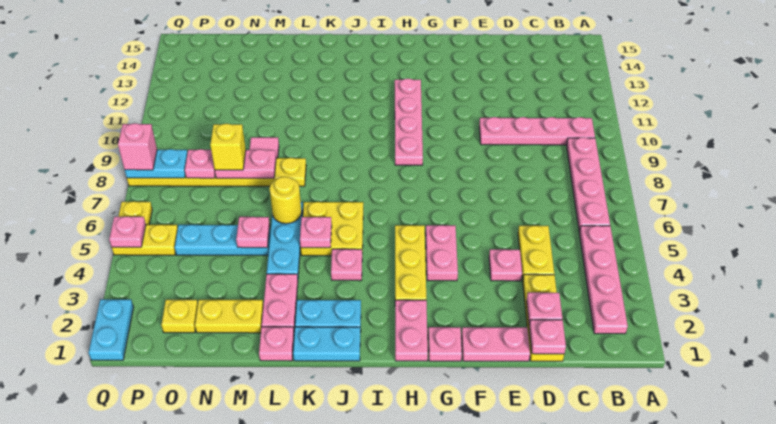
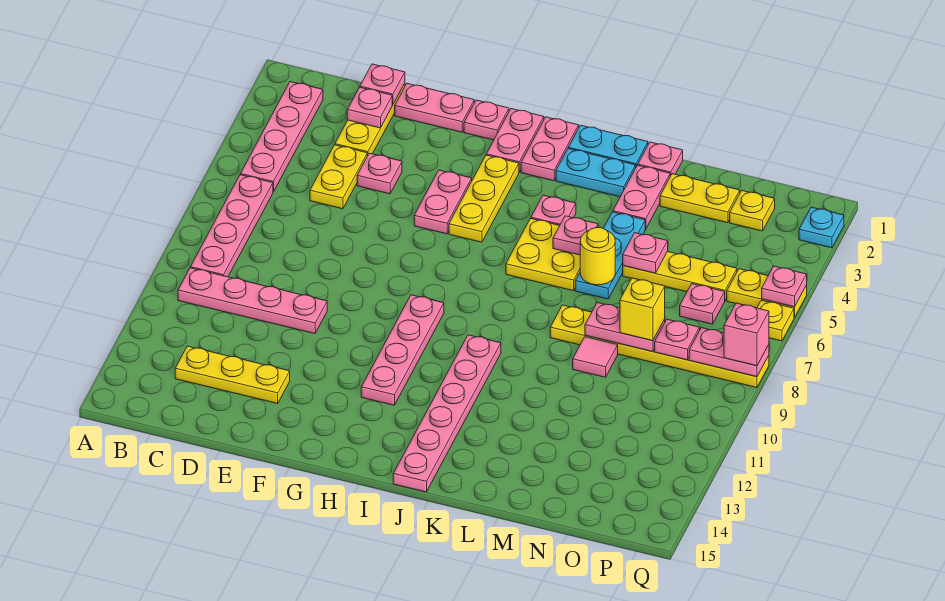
none -> yellow plate C13:E13 level 1
none -> pink plate I1:I2 level 1
none -> pink plate J10:J15 level 1
cyan plate M5:O5 level 1 -> yellow plate M5:O5 level 1
none -> pink plate O6 level 1
cyan plate P8:Q8 level 2 -> pink plate P8:Q8 level 2
cyan plate Q1:Q2 level 1 -> cyan plate Q2 level 1

